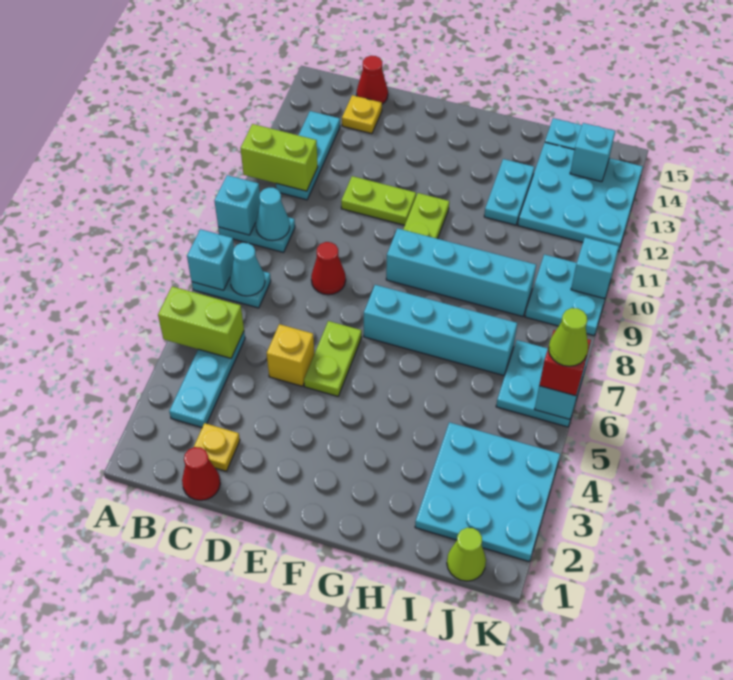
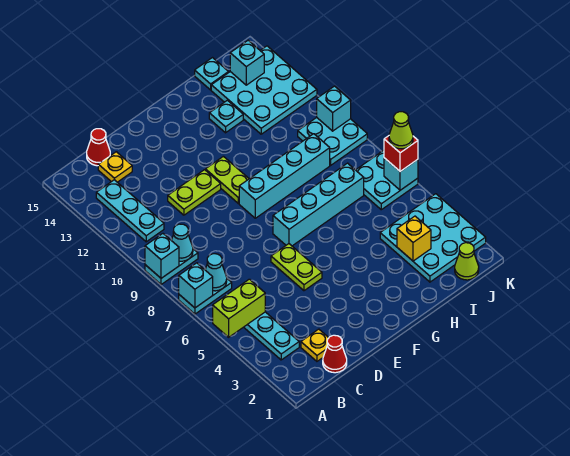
lime brick A11:B11 level 2 -> none
yellow brick D5 level 1 -> yellow brick I3 level 2
red cone D8 level 1 -> none
cyan plate H12:H13 level 1 -> cyan plate H13 level 1

